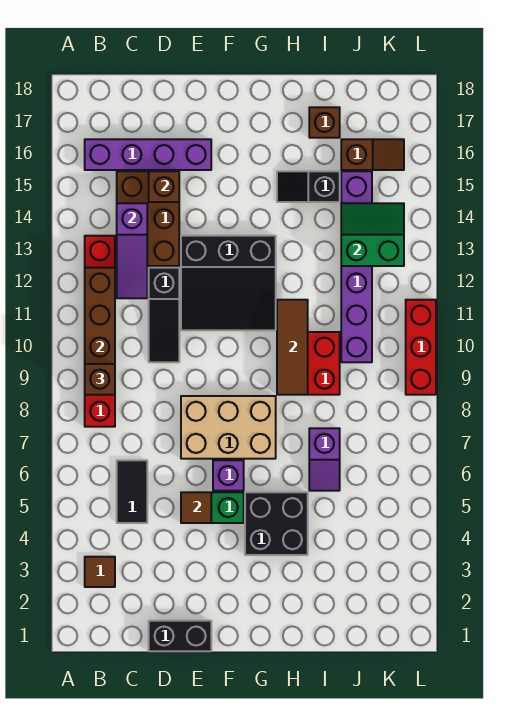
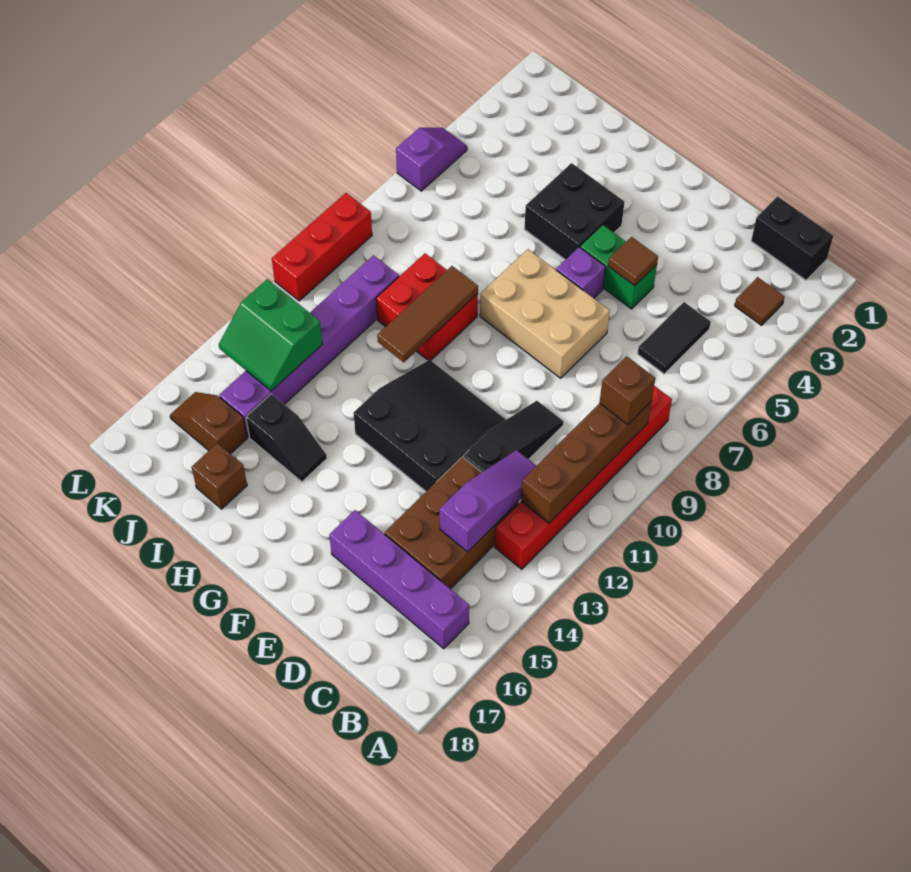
black brick D1:E1 level 1 -> black brick B1:C1 level 1
brown brick D15 level 2 -> none
purple slope I6:I7 level 1 top 7 -> purple slope L5:L6 level 1 top 6

